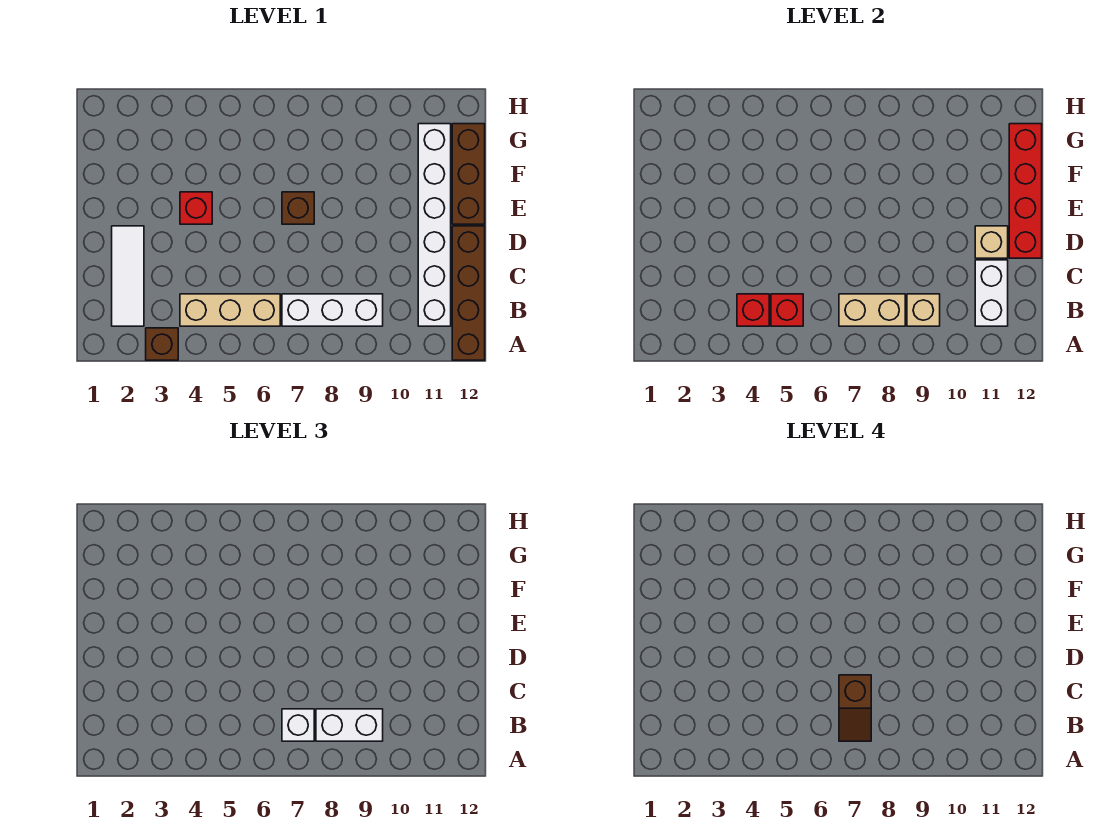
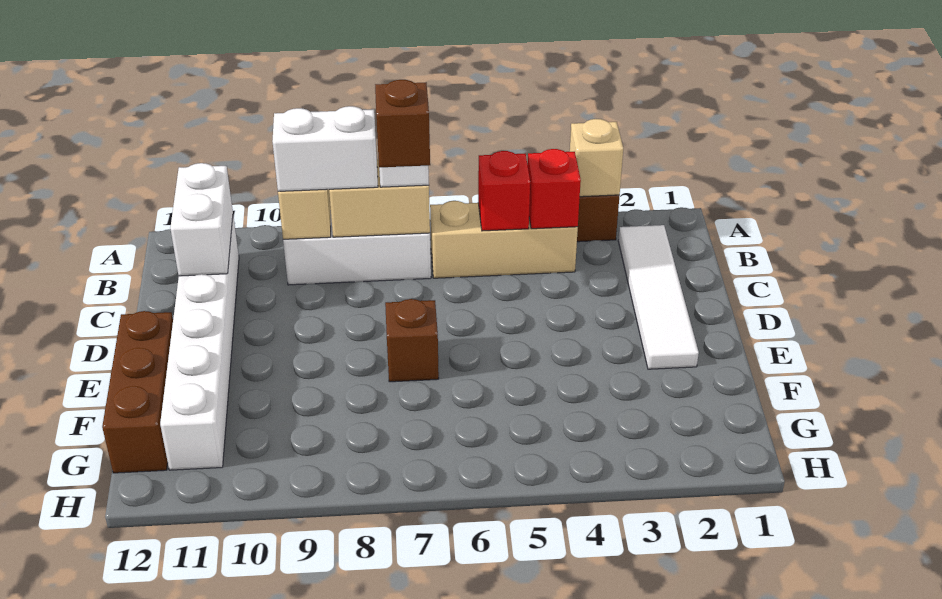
brown brick A12:D12 level 1 -> none
white tile B2:D2 level 1 -> white tile B2:E2 level 1
tan brick D11 level 2 -> tan brick A3 level 2
red brick D12:G12 level 2 -> none
red brick E4 level 1 -> none

